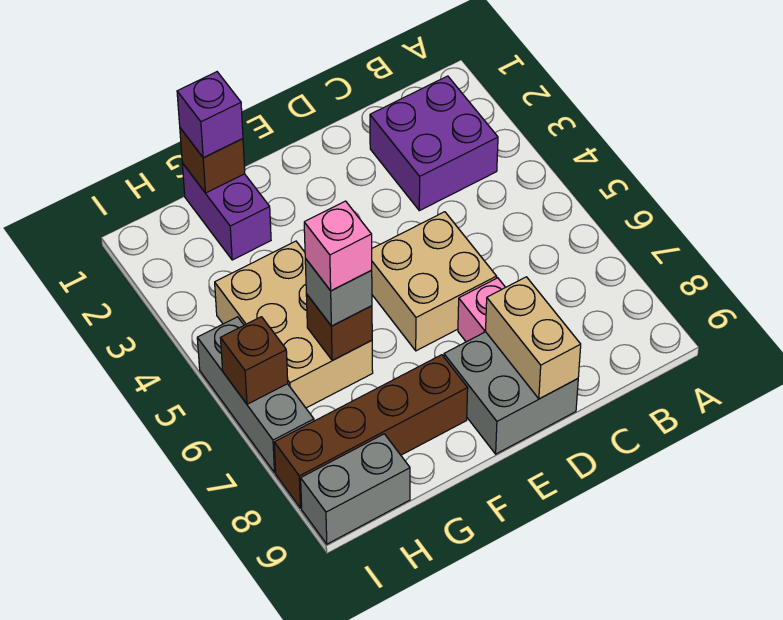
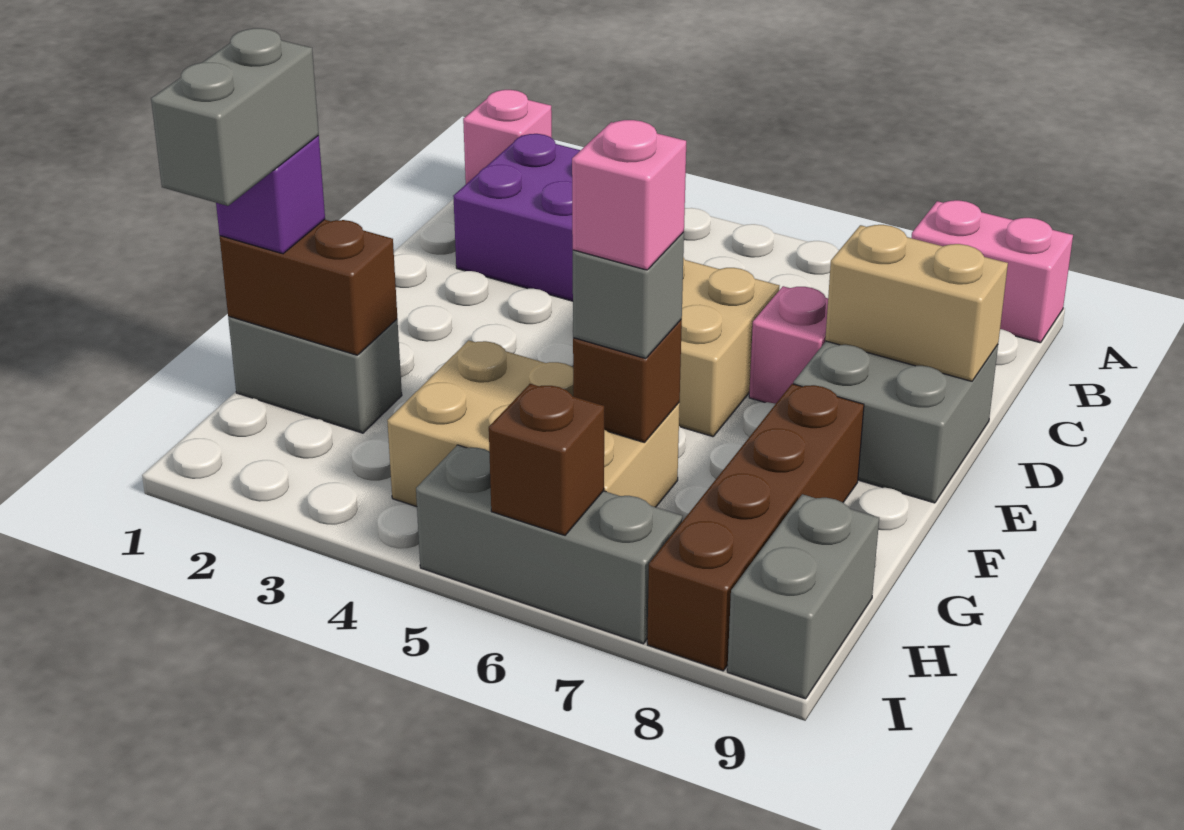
none -> pink brick A1 level 1
none -> pink brick A8:A9 level 1
purple brick G1:G2 level 1 -> grey brick G1:G2 level 1
brown brick G1 level 2 -> brown brick G1:G2 level 2
none -> grey brick G1:H1 level 4

